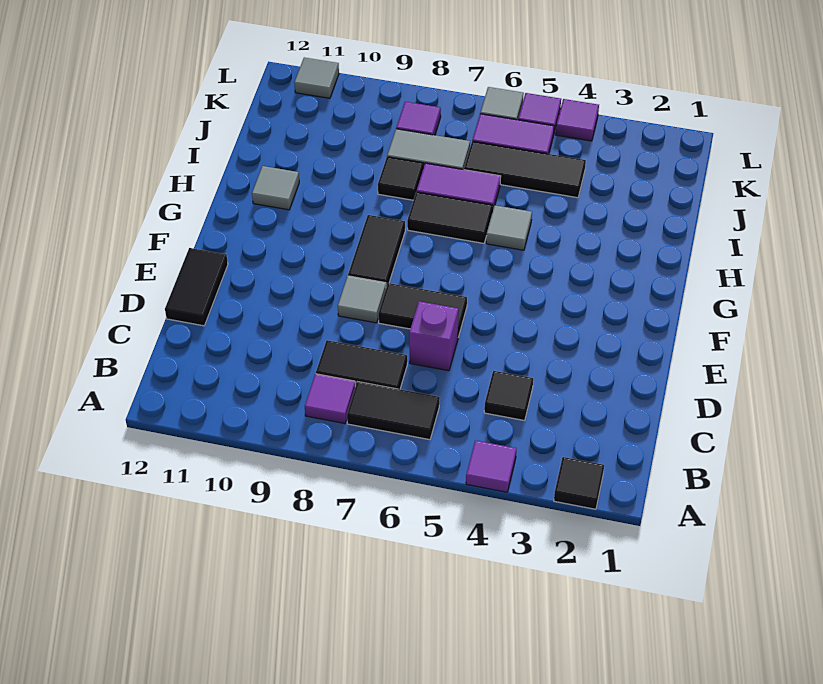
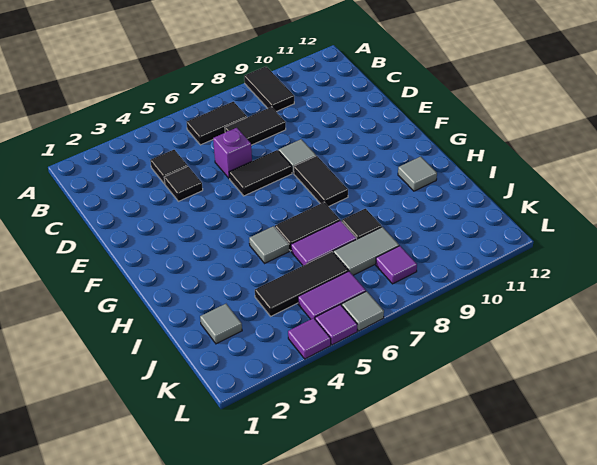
black tile A2 level 1 -> black tile D4 level 1
purple tile A4 level 1 -> none
purple tile B8 level 1 -> none
black tile D12:E12 level 1 -> black tile A9:B9 level 1
grey tile L11 level 1 -> grey tile J2 level 1

